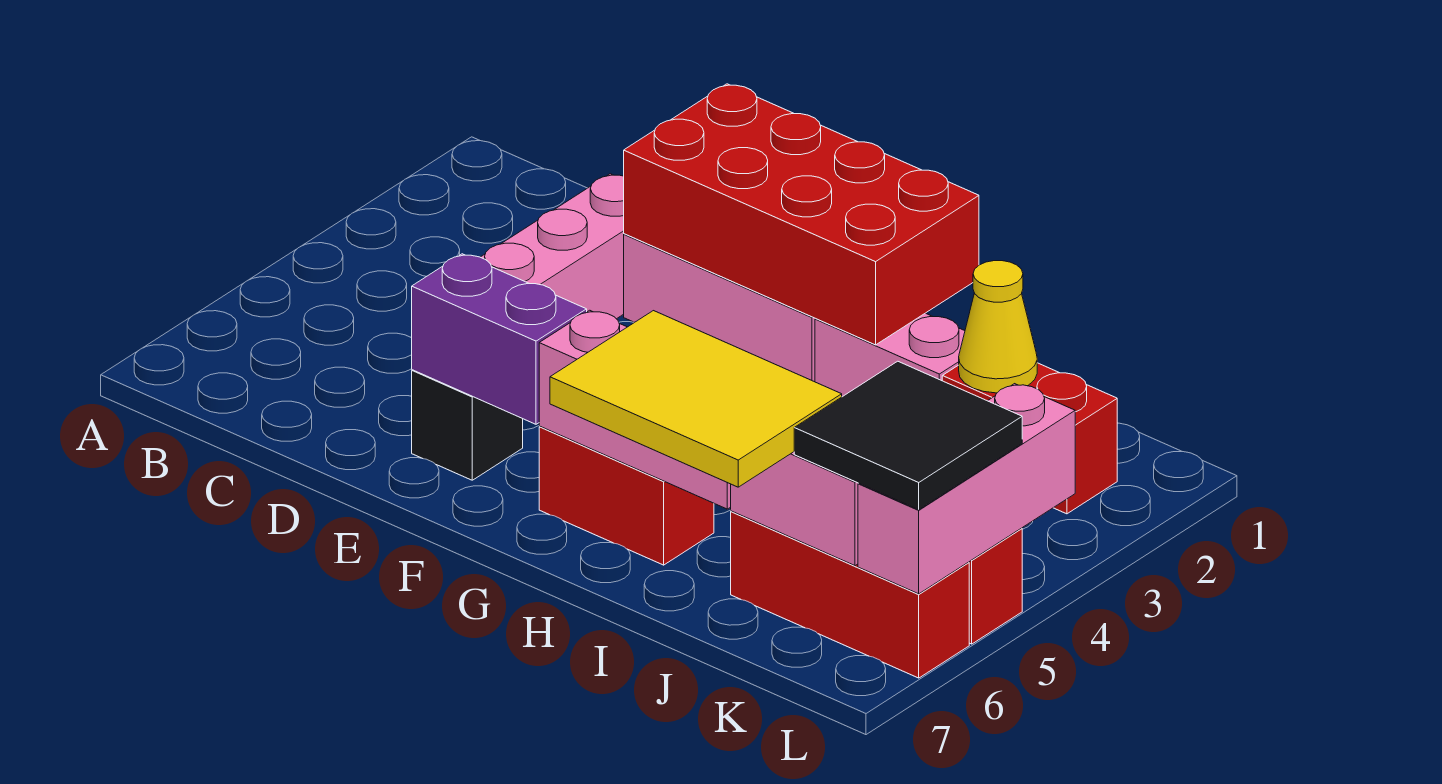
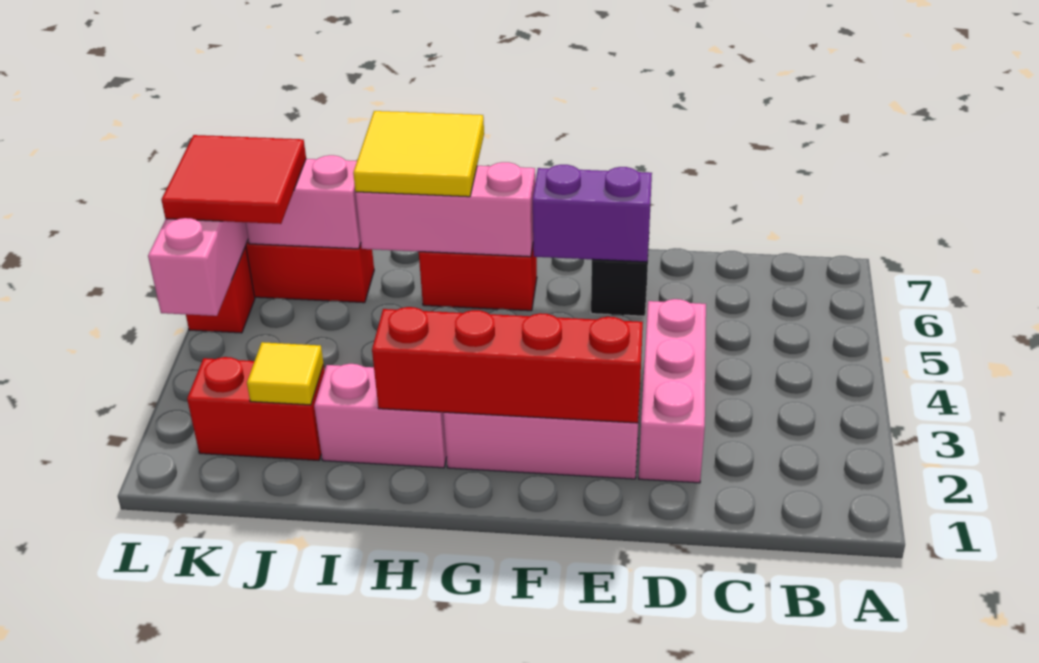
red brick E1:H2 level 2 -> red brick E2:H2 level 2
yellow tile H6:J7 level 3 -> yellow tile H6:I7 level 3
yellow cone J2 level 2 -> yellow tile J2 level 2
black tile K5:L6 level 3 -> red tile K5:L6 level 3

